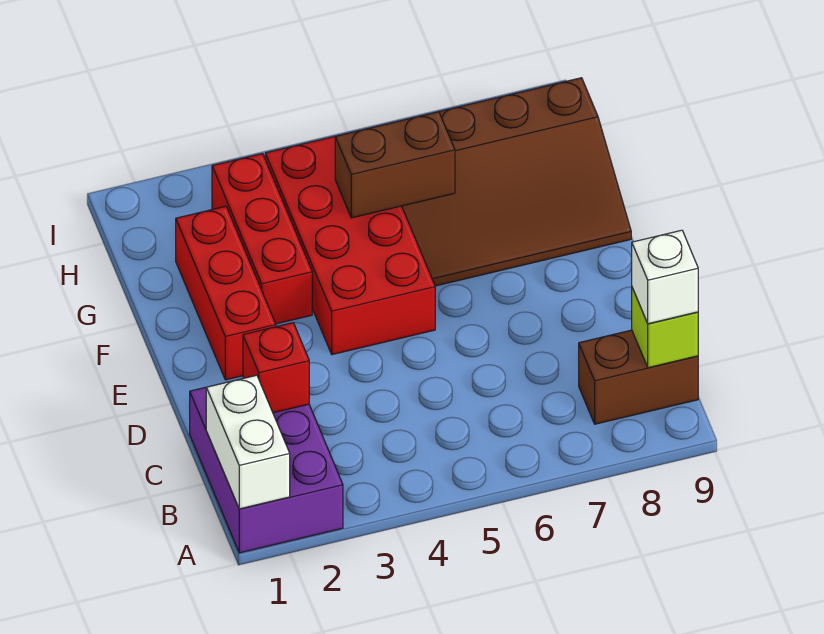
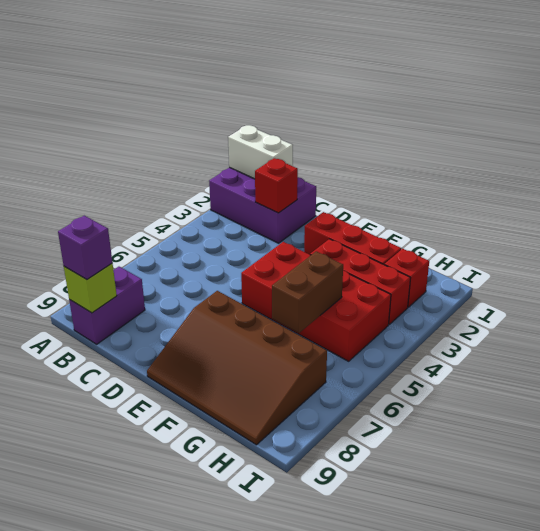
brown brick B8:B9 level 1 -> purple brick B8:B9 level 1
white brick B9 level 3 -> purple brick B9 level 3
brown slope F6:H9 level 1 top H -> brown slope E7:H9 level 1 top 7
none -> red brick H2 level 1

